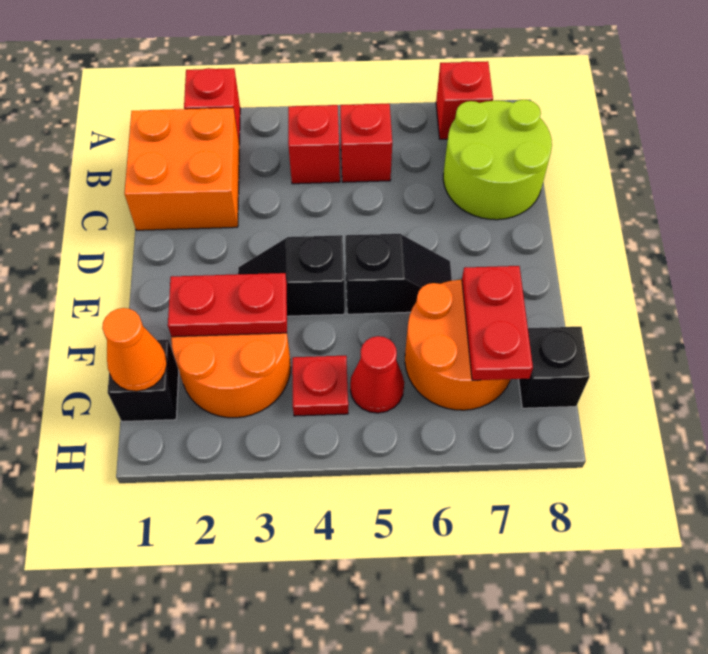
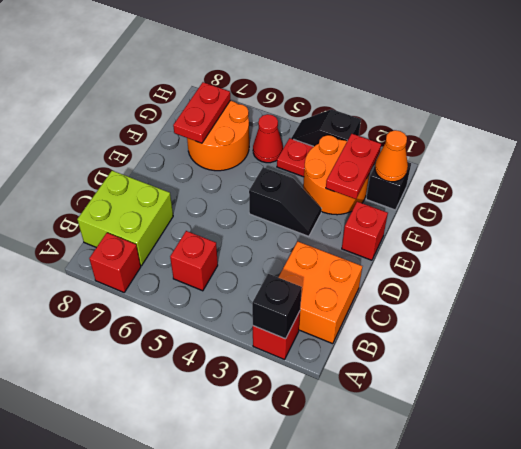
red brick B4 level 1 -> red brick E1 level 1
lime round brick B7:C8 level 1 -> lime brick B7:C8 level 1
black slope E5:E6 level 1 top 5 -> black slope H3:H4 level 1 top 3
red plate F2:F3 level 2 -> red plate F2:G2 level 2
black brick G8 level 1 -> black brick A2 level 2

